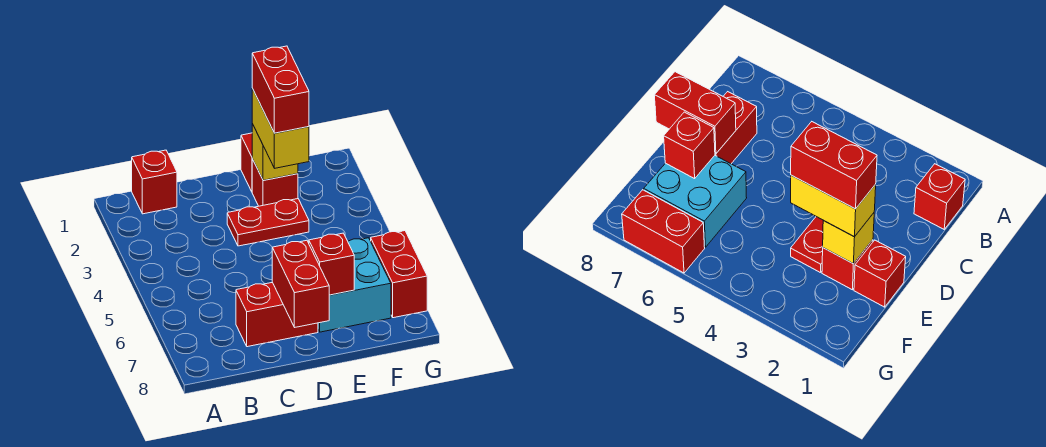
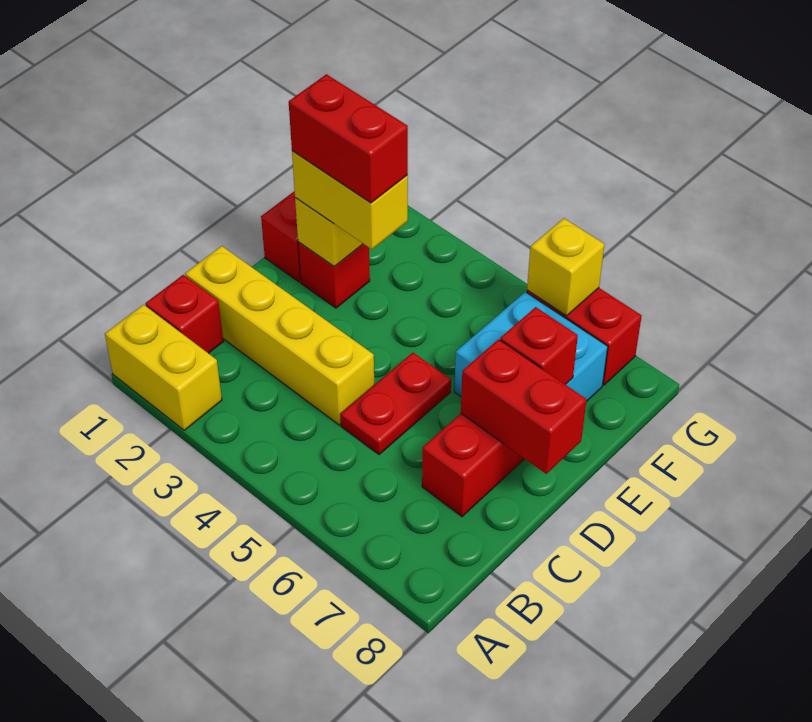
none -> yellow brick A1:A2 level 1
none -> yellow brick C1:C4 level 1
red plate D3:E3 level 1 -> red plate C5:D5 level 1
none -> yellow brick G6 level 2

